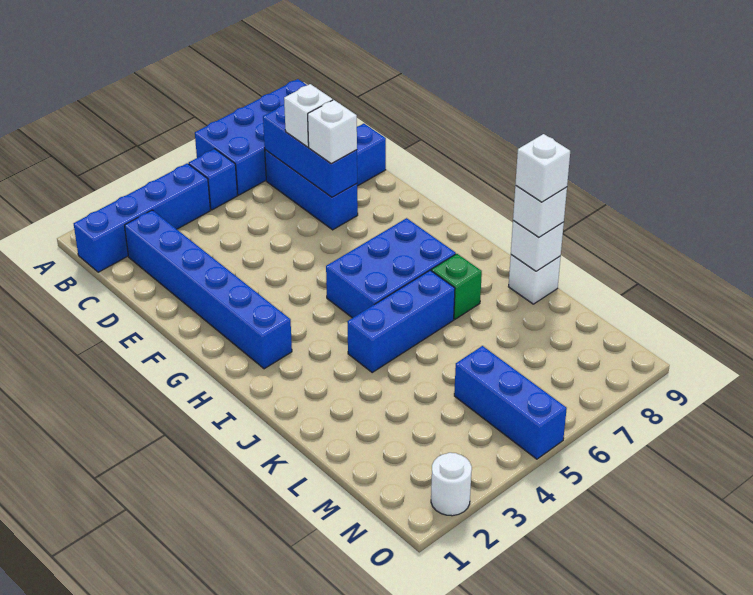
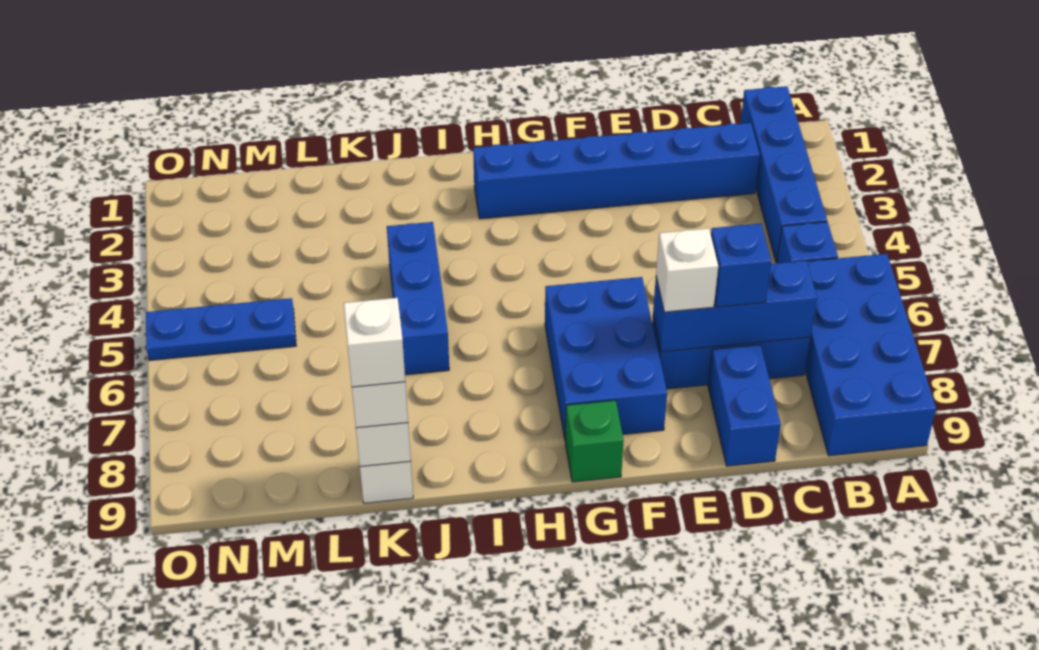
white brick D7 level 3 -> blue brick D7 level 3
blue brick H5:I7 level 1 -> blue brick F6:G8 level 1
green brick J7 level 1 -> green brick G9 level 1
blue brick M5:O5 level 1 -> blue plate M5:O5 level 1
white round brick O2 level 1 -> none

